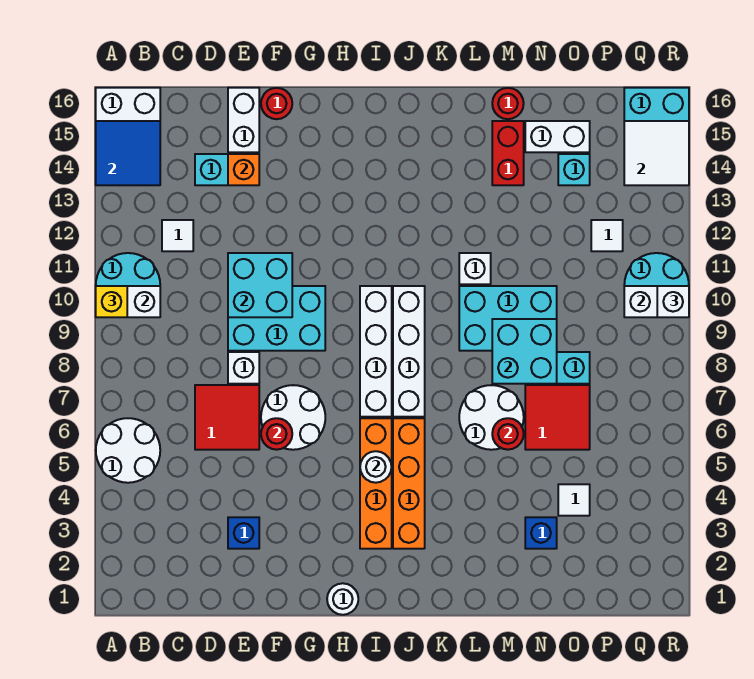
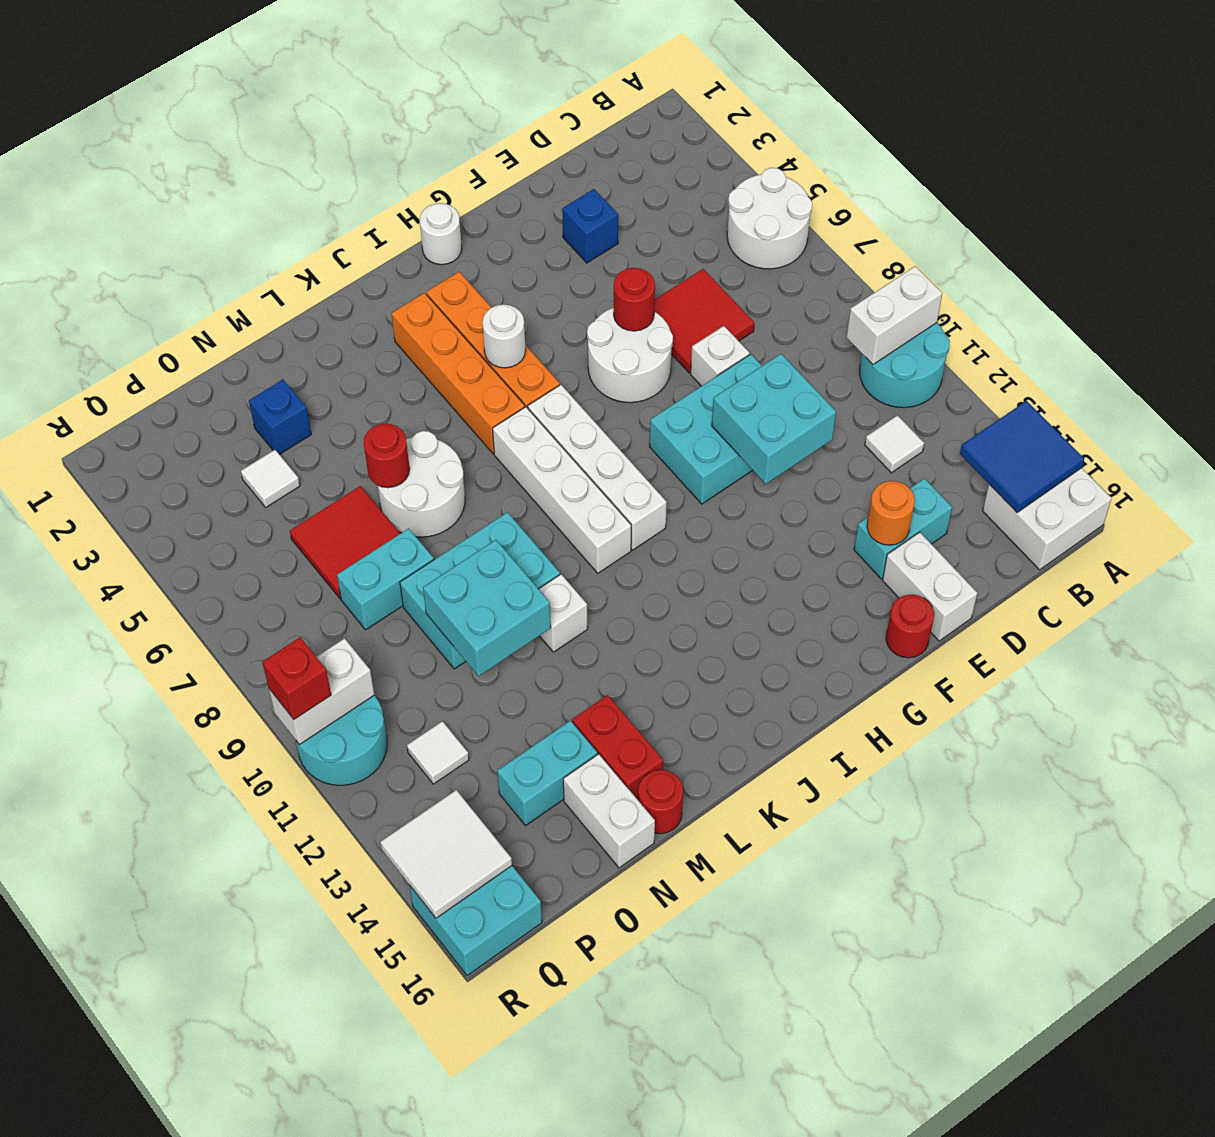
yellow brick A10 level 3 -> none
orange brick E14 level 2 -> orange round brick E14 level 2
cyan brick M8:N9 level 2 -> cyan brick M10:N11 level 2
white brick N15:O15 level 1 -> white brick N15:N16 level 1
cyan brick O14 level 1 -> cyan brick N14:O14 level 1
white brick R10 level 3 -> red brick R10 level 3

